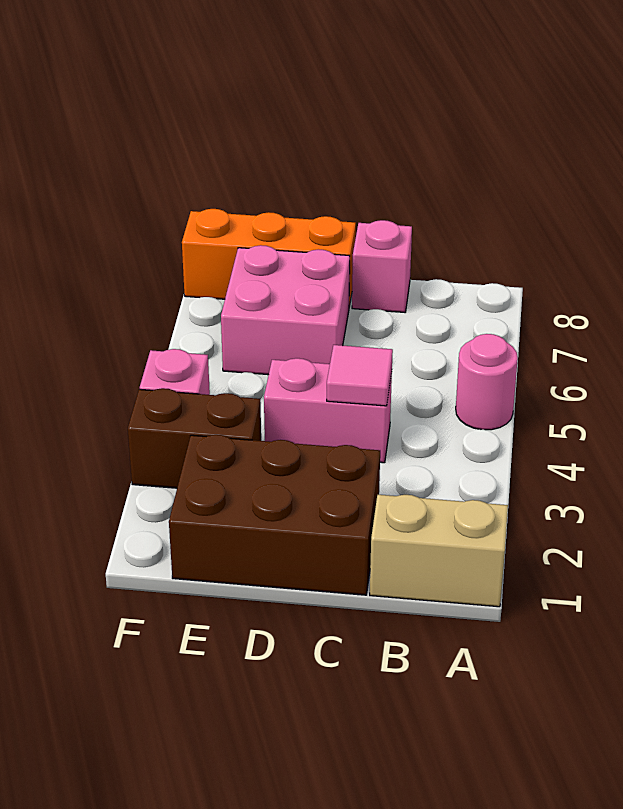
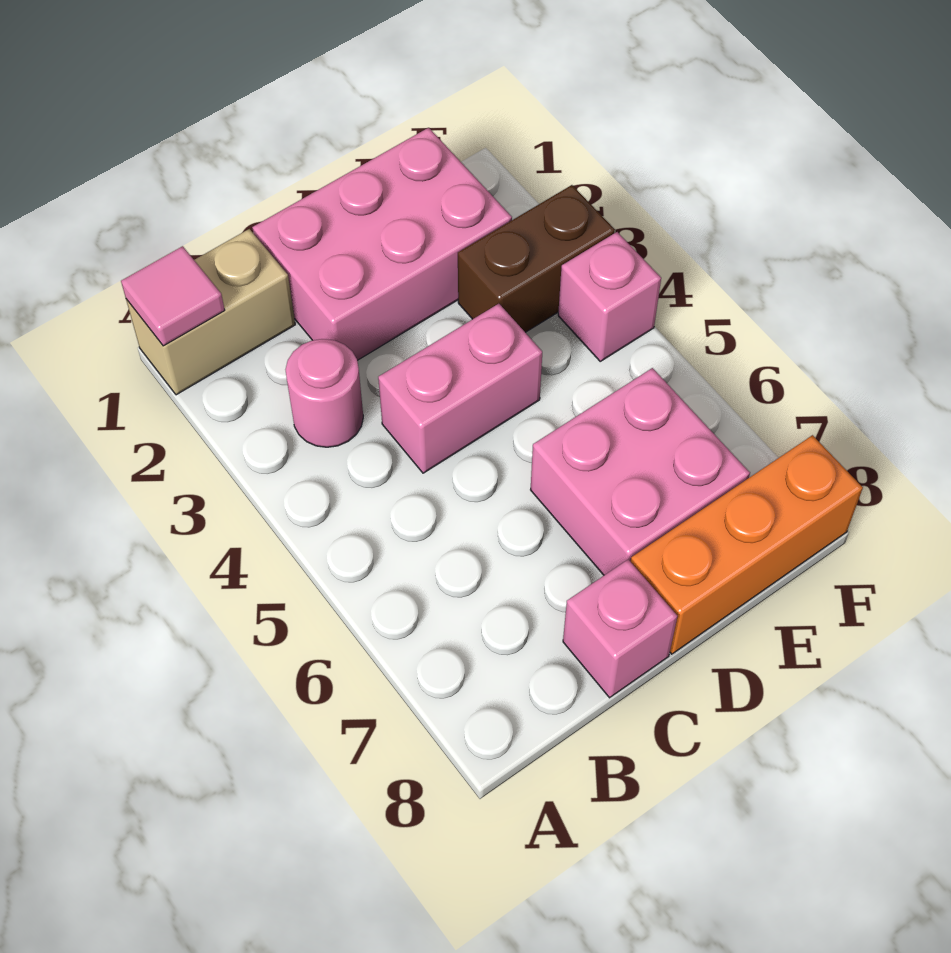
pink round brick A5 level 1 -> pink round brick B3 level 1
brown brick C1:E2 level 1 -> pink brick C1:E2 level 1
pink tile C4 level 2 -> pink tile A1 level 2

